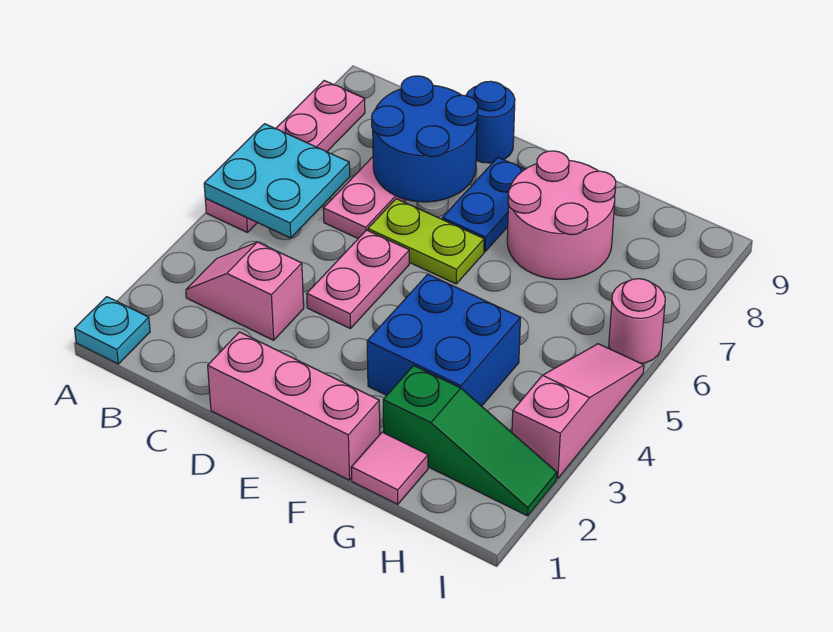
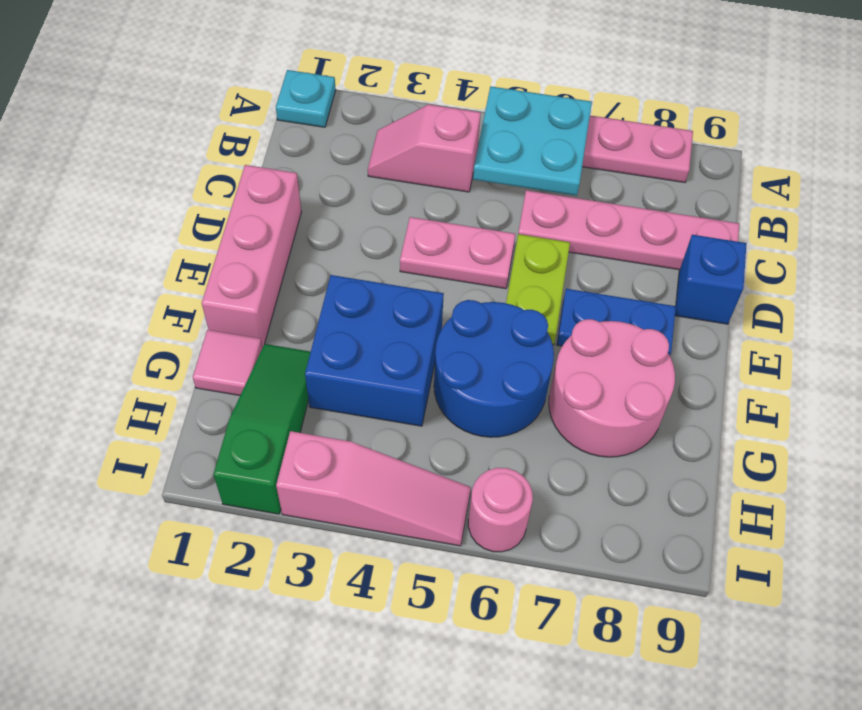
pink slope B3:C3 level 1 top C -> pink slope B3:B4 level 1 top 4
blue round brick C7:D8 level 2 -> blue round brick F5:G6 level 1
blue round brick D9 level 1 -> blue brick D9 level 1
green slope G2:I2 level 1 top G -> green slope G2:I2 level 1 top I

